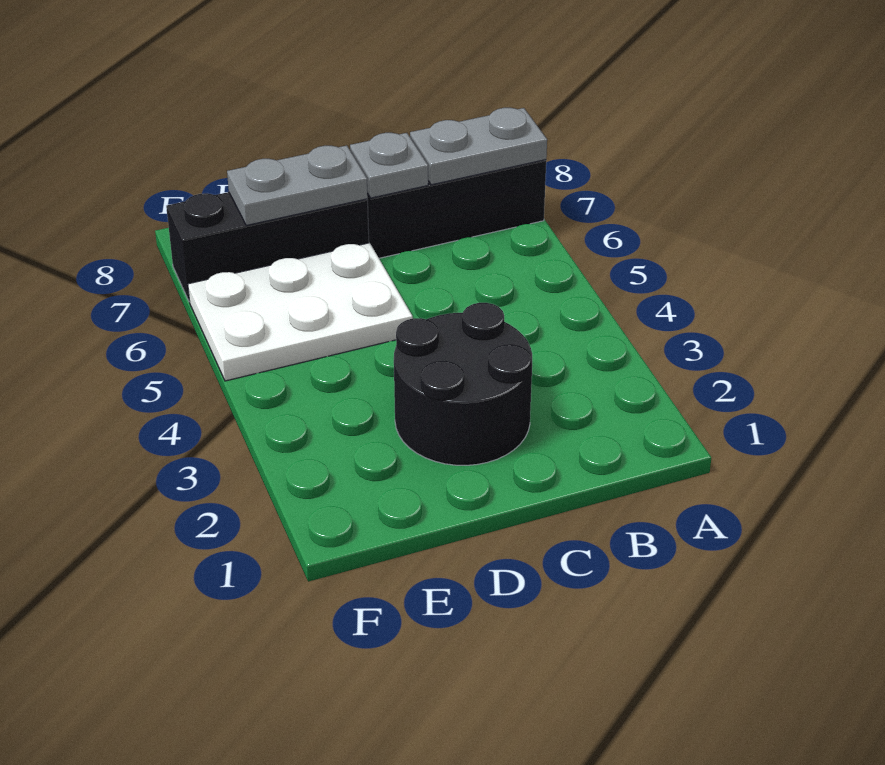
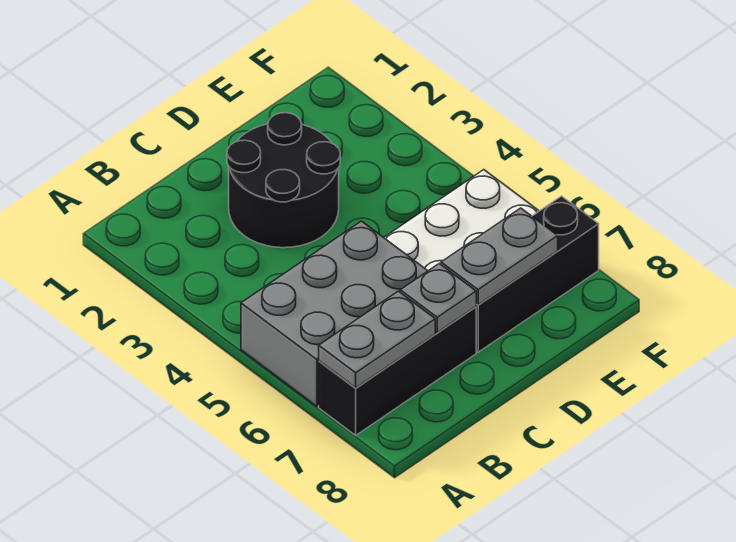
none -> grey brick A5:C6 level 1

